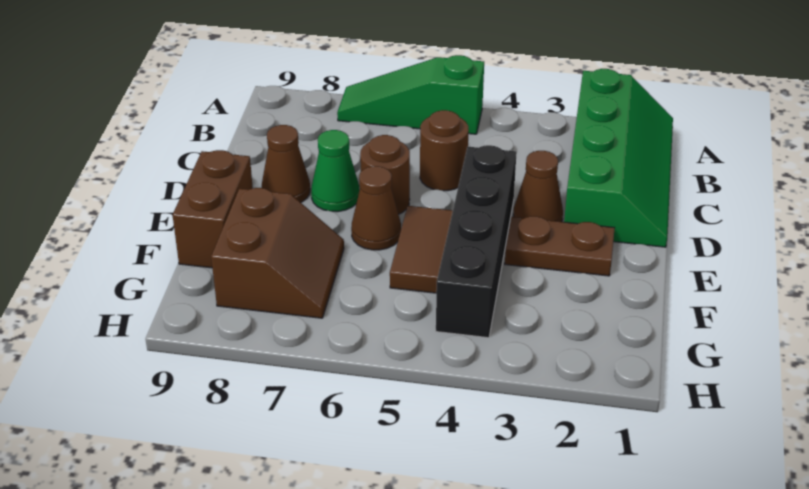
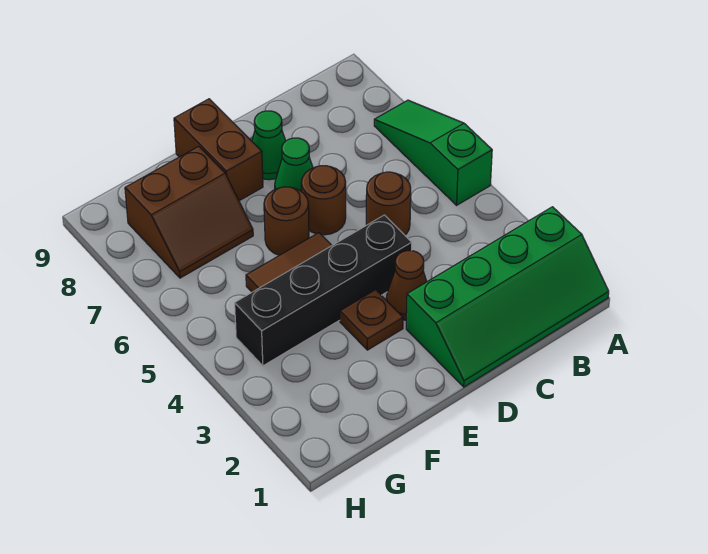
brown cone D8 level 1 -> green cone D8 level 1
brown plate E2:E3 level 1 -> brown plate E3 level 1
brown cone E6 level 1 -> brown round brick E6 level 1
brown brick E9:F9 level 1 -> brown brick E8:E9 level 1

